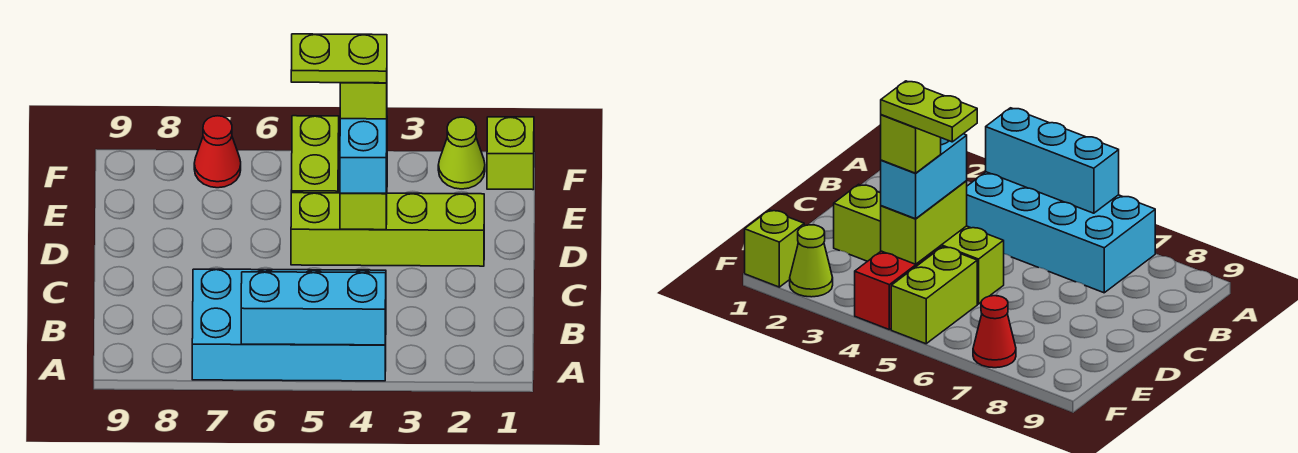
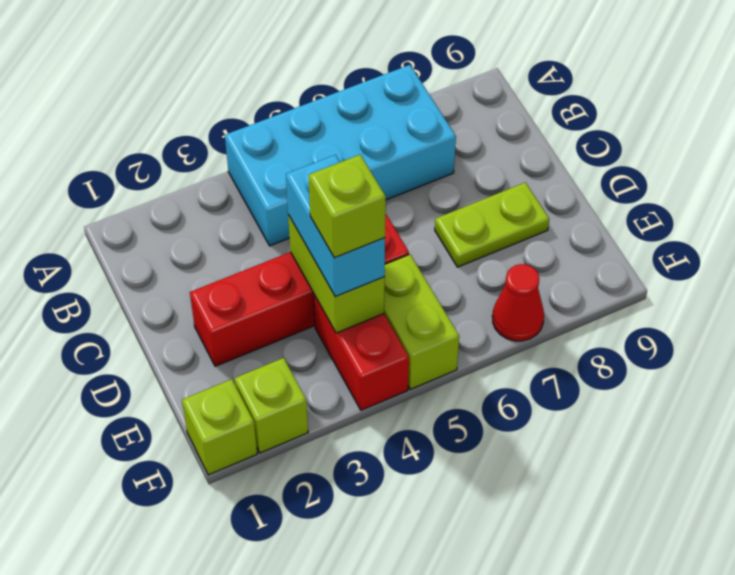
cyan brick A4:A6 level 2 -> none
lime brick D2:D5 level 1 -> red brick D2:D5 level 1
lime plate E4:E5 level 5 -> lime plate D7:D8 level 1
lime cone F2 level 1 -> lime brick F2 level 1

